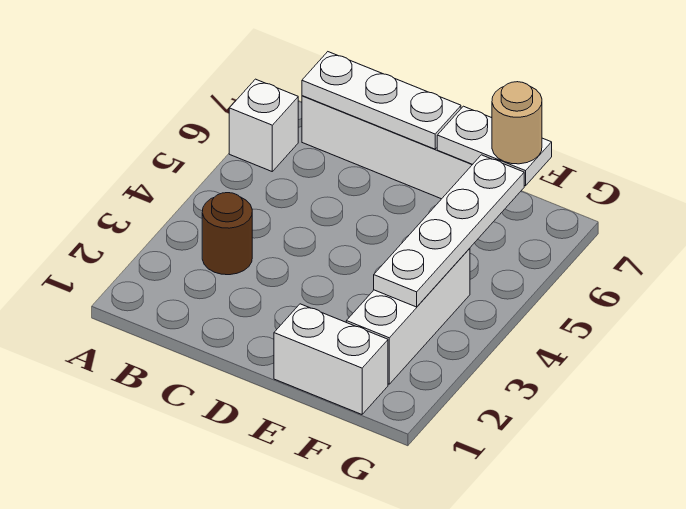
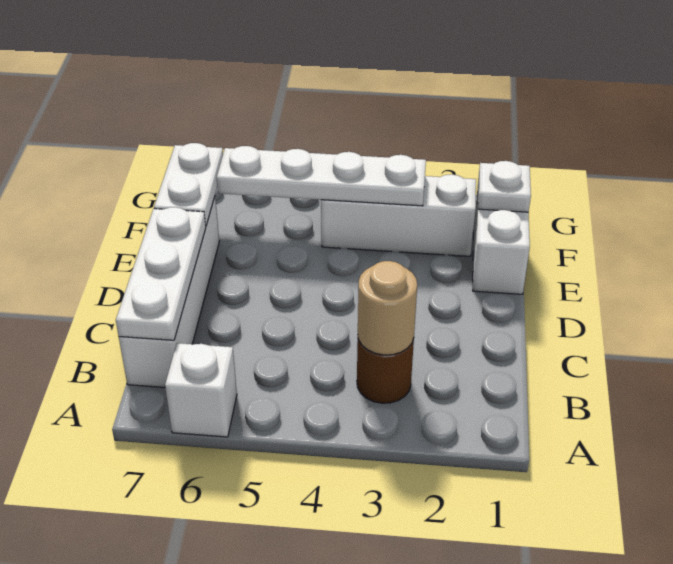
none -> white plate F1 level 2
tan round brick F7 level 3 -> tan round brick B3 level 2

